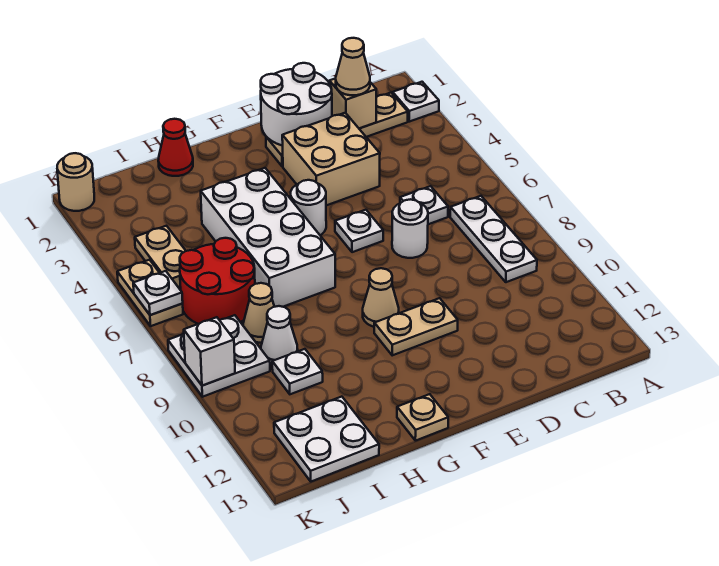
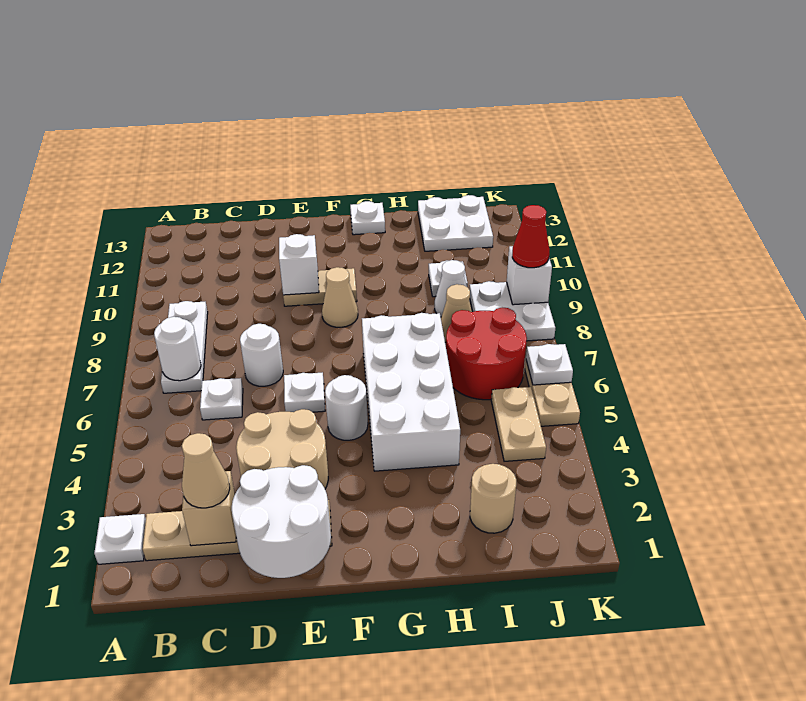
none -> white round brick B7 level 2
tan brick D3:E4 level 1 -> tan round brick D3:E4 level 1
none -> white brick E10 level 2
tan plate G13 level 1 -> white plate G13 level 1
red cone H1 level 1 -> red cone K9 level 3
tan round brick K1 level 1 -> tan round brick I2 level 1

